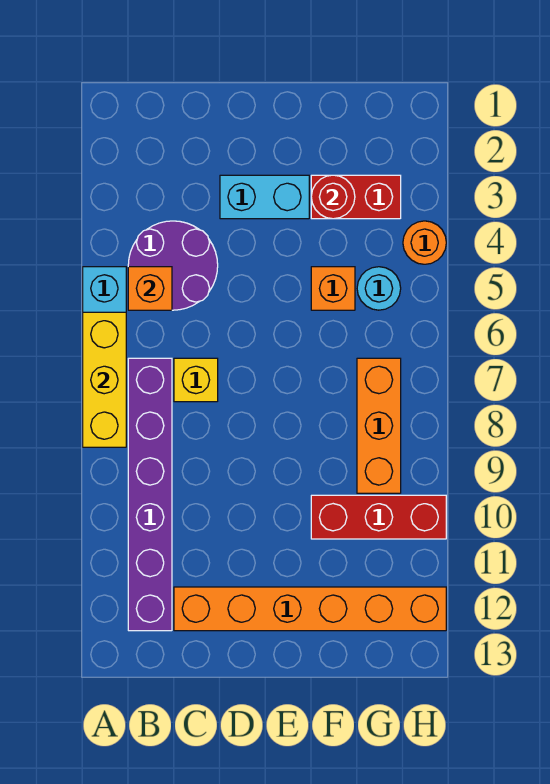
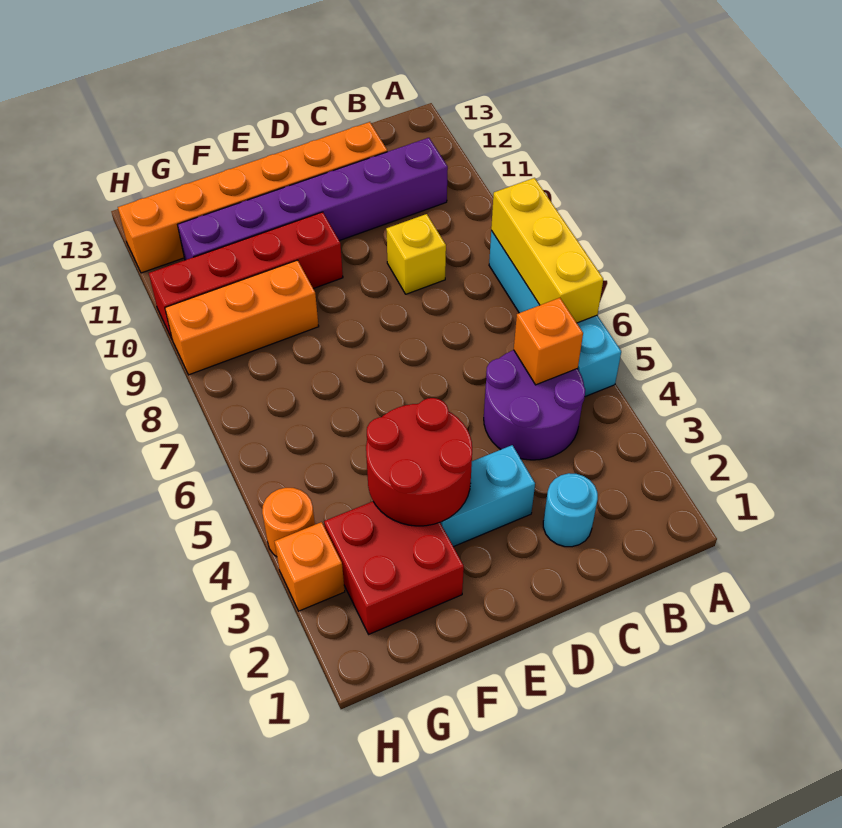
purple brick B7:B12 level 1 -> purple brick B11:G11 level 1
yellow brick C7 level 1 -> yellow brick C9 level 1
red brick F3:G3 level 1 -> red brick F2:G3 level 1
red round brick F3 level 2 -> red round brick E3:F4 level 2
orange brick F5 level 1 -> orange brick H3 level 1
red brick F10:H10 level 1 -> red brick E10:H10 level 1
cyan round brick G5 level 1 -> cyan round brick C2 level 1
orange brick G7:G9 level 1 -> orange brick F9:H9 level 1

